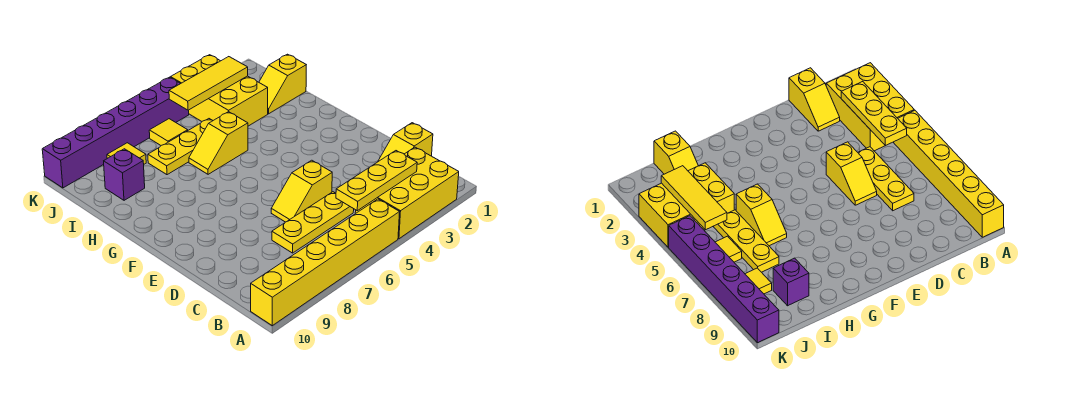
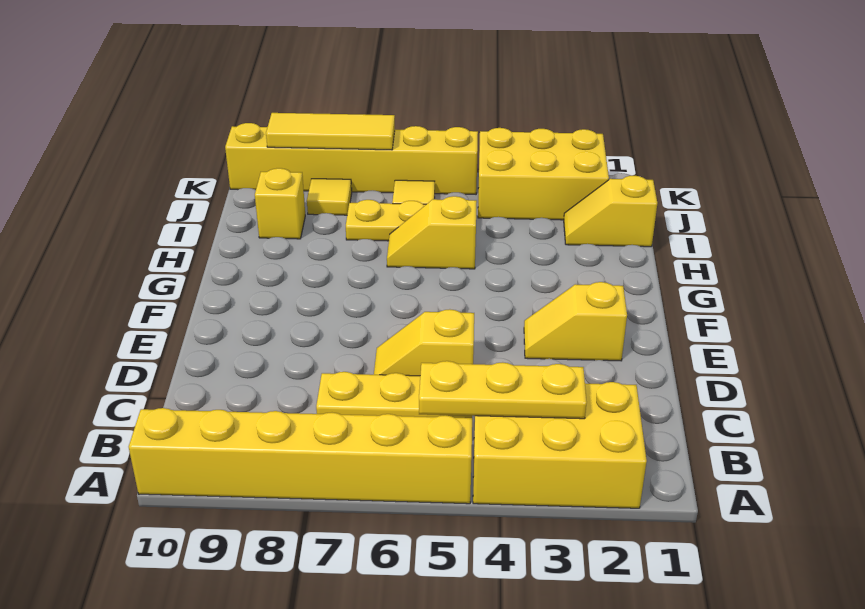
yellow slope C1:C2 level 1 top 1 -> yellow slope E2:E3 level 1 top 2
yellow brick I3:K4 level 1 -> yellow brick J2:K4 level 1
purple brick I9 level 1 -> yellow brick I9 level 1
yellow tile J3:J5 level 2 -> yellow tile K7:K9 level 2
purple brick K5:K10 level 1 -> yellow brick K5:K10 level 1

